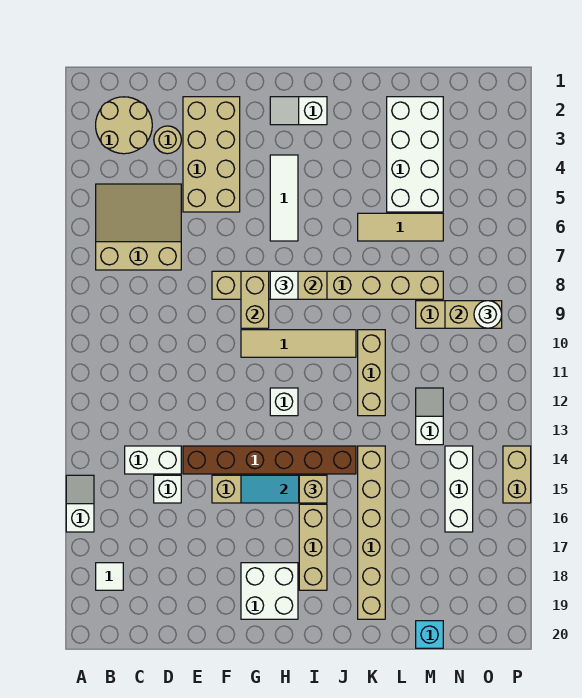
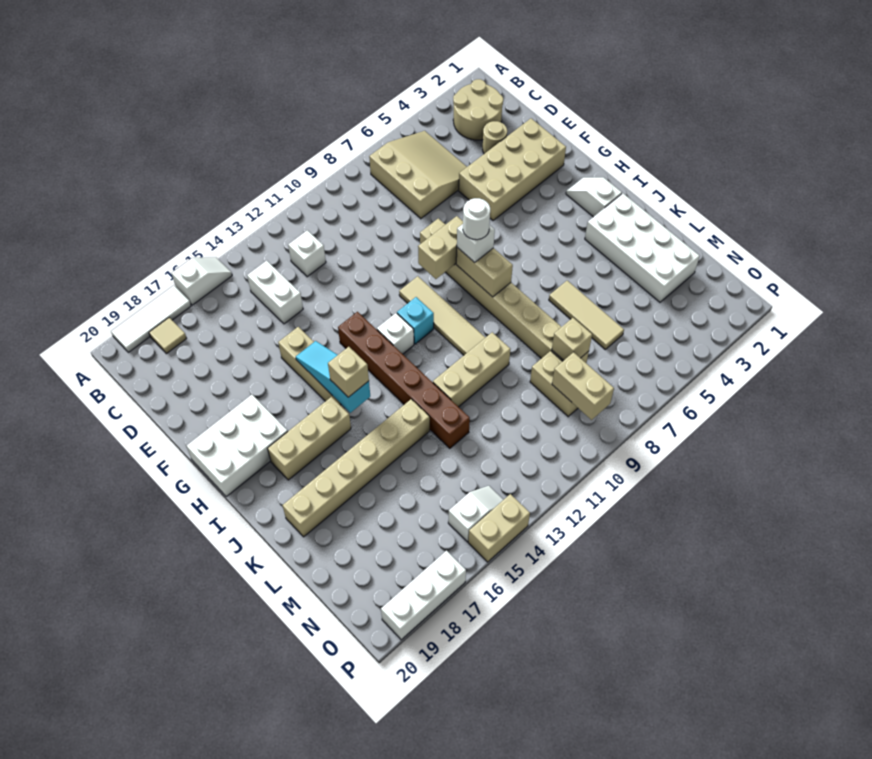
white tile B18 level 1 -> tan tile B18 level 1
white brick D15 level 1 -> white brick C12 level 1
brown brick E14:J14 level 1 -> brown brick G13:L13 level 1
white brick G18:H19 level 1 -> white brick G18:H20 level 1
white tile H4:H6 level 1 -> white tile A17:A19 level 1
white brick L2:M5 level 1 -> white brick J2:M3 level 1
none -> tan brick M8 level 2
white slope M12:M13 level 1 top 13 -> white slope O14:O15 level 1 top 15
cyan brick M20 level 1 -> cyan brick H11 level 1
white brick N14:N16 level 1 -> white brick P17:P19 level 1
white round brick O9 level 3 -> white round brick H8 level 4

